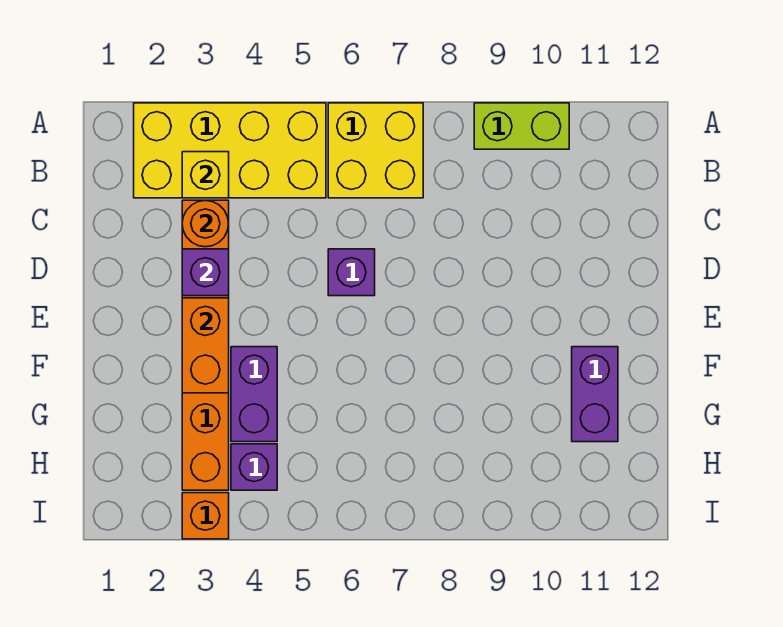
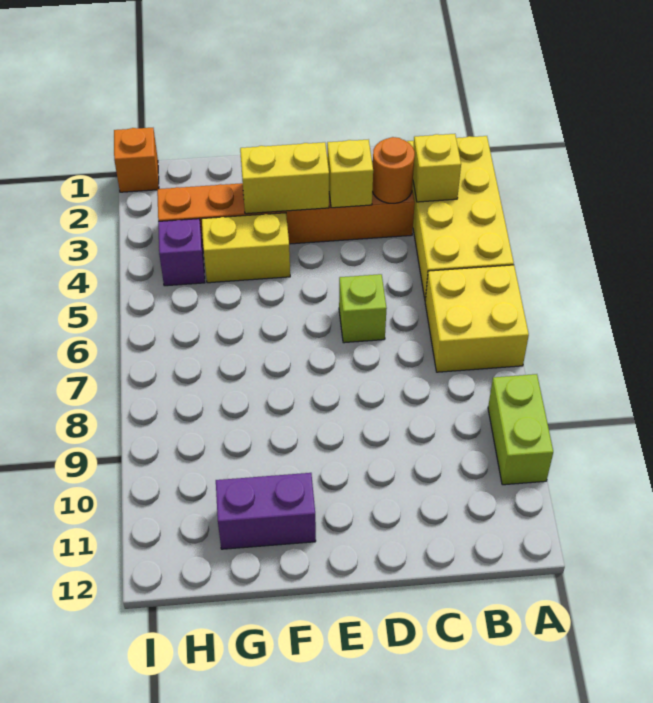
purple brick D3 level 2 -> yellow brick D3 level 2
purple brick D6 level 1 -> lime brick D6 level 1
orange brick E3:F3 level 2 -> yellow brick E3:F3 level 2
purple brick F4:G4 level 1 -> yellow brick F4:G4 level 1
orange brick I3 level 1 -> orange brick I1 level 1

